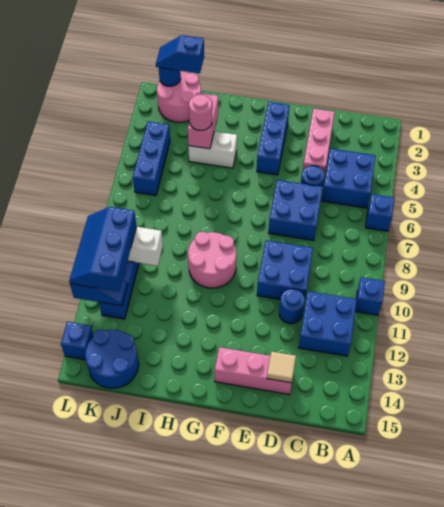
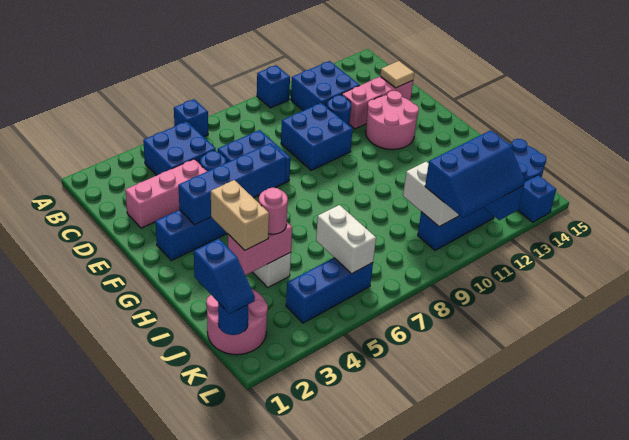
pink brick D14:F14 level 1 -> pink brick D12:D14 level 1
none -> blue brick F3:F6 level 2
pink round brick G9:H10 level 1 -> pink round brick E12:F13 level 1
none -> tan brick H3:I3 level 3
none -> white brick J6:K6 level 2

